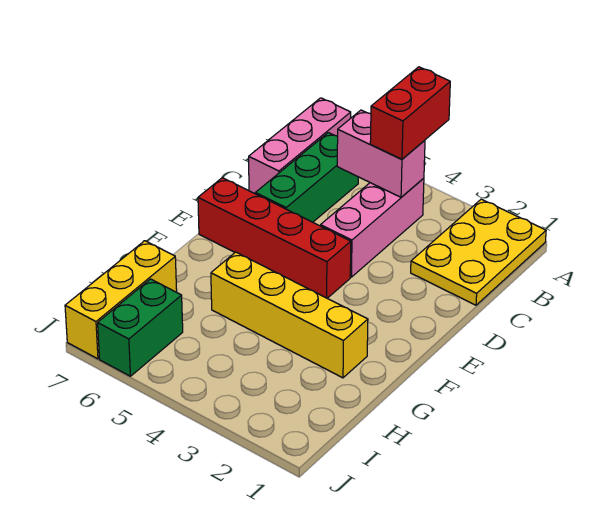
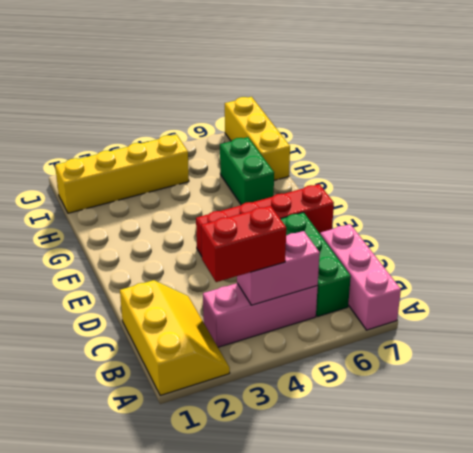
yellow plate A1:C2 level 1 -> yellow slope A1:C2 level 1 top 1
red brick A4:B4 level 3 -> red brick B3:B4 level 3
pink brick B4:D4 level 1 -> pink brick B3:B5 level 1
yellow brick G2:G5 level 1 -> yellow brick I1:I4 level 1
green brick I6:J6 level 1 -> green brick G6:H6 level 1

